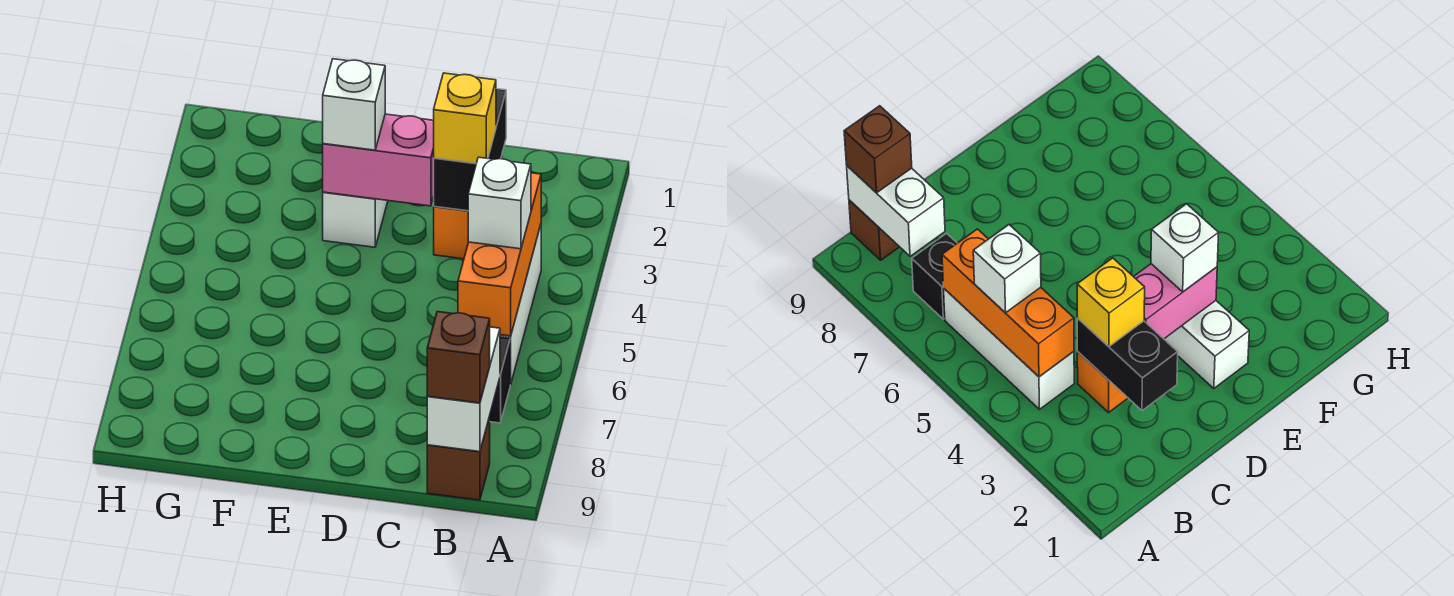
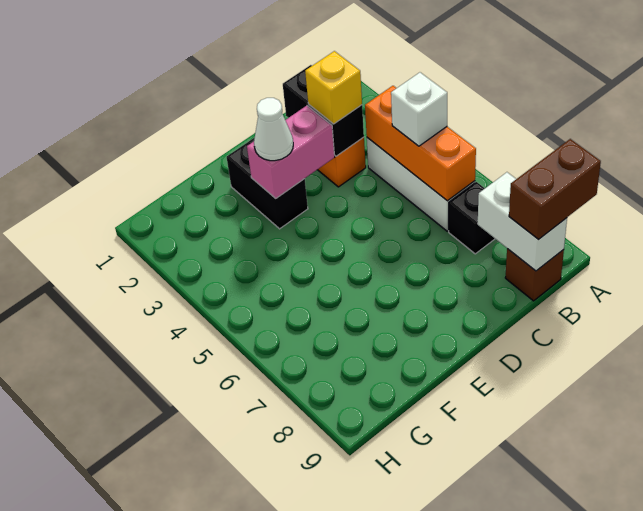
brown brick B9 level 3 -> brown brick A9:B9 level 3
white brick E2:E3 level 1 -> black brick E2:E3 level 1
white brick E3 level 3 -> white cone E3 level 3

